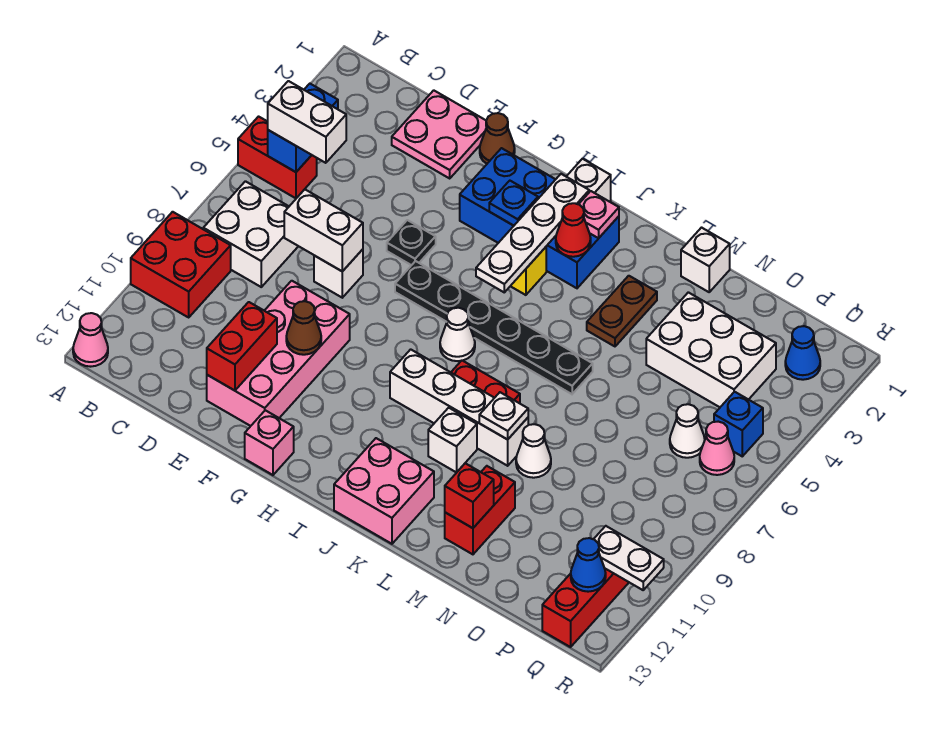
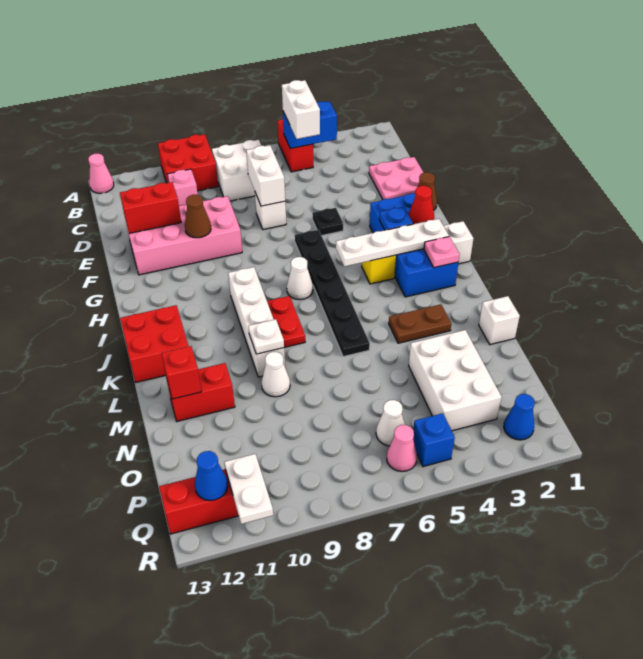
pink brick G13 level 1 -> pink brick C10 level 1
red cone J3 level 2 -> red cone H2 level 2
pink brick J12:K13 level 1 -> red brick J12:K13 level 1
white brick K10 level 1 -> none

